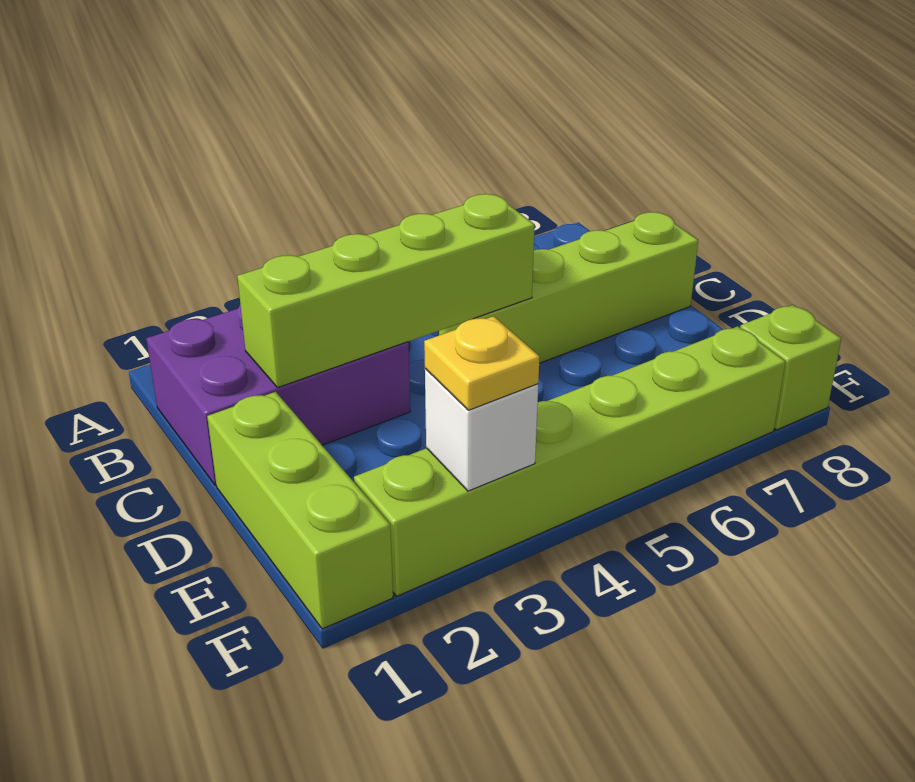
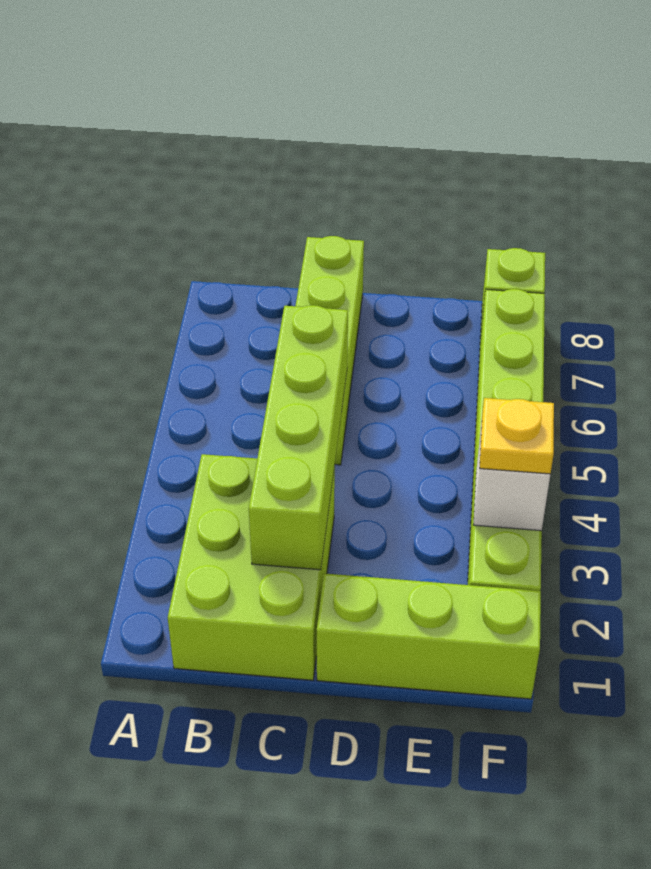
purple brick B1:C3 level 1 -> lime brick B1:C3 level 1

